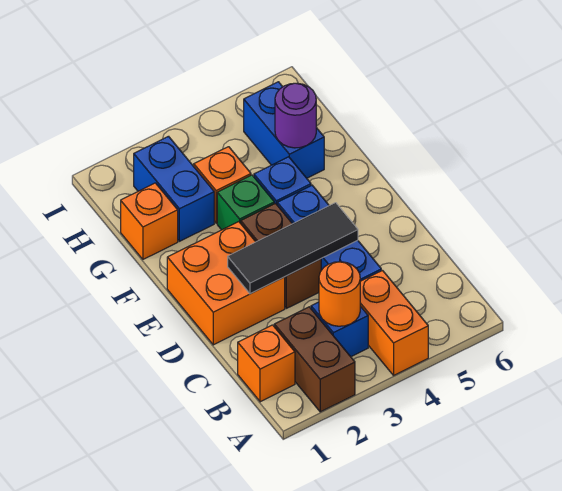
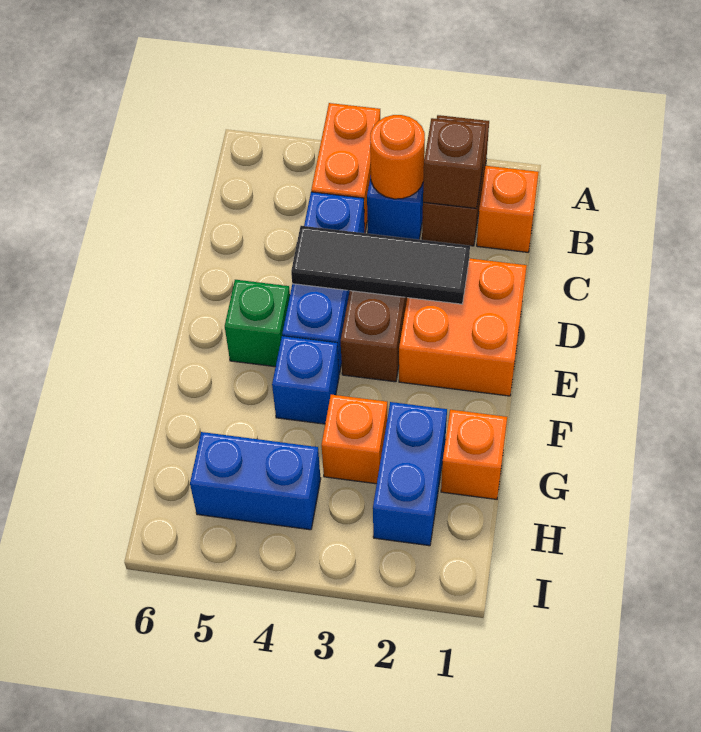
none -> brown brick B2 level 2
green brick F3 level 1 -> green brick E5 level 1
blue brick G5:H5 level 1 -> blue brick H4:H5 level 1
purple round brick G5 level 2 -> none

